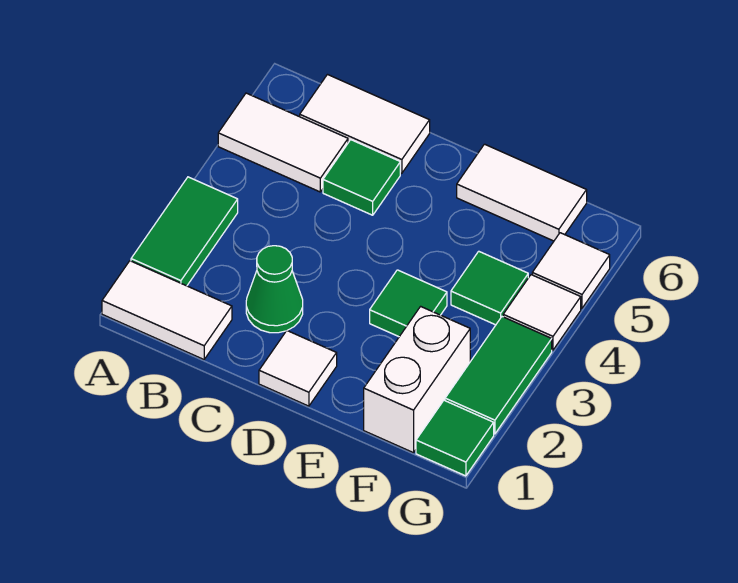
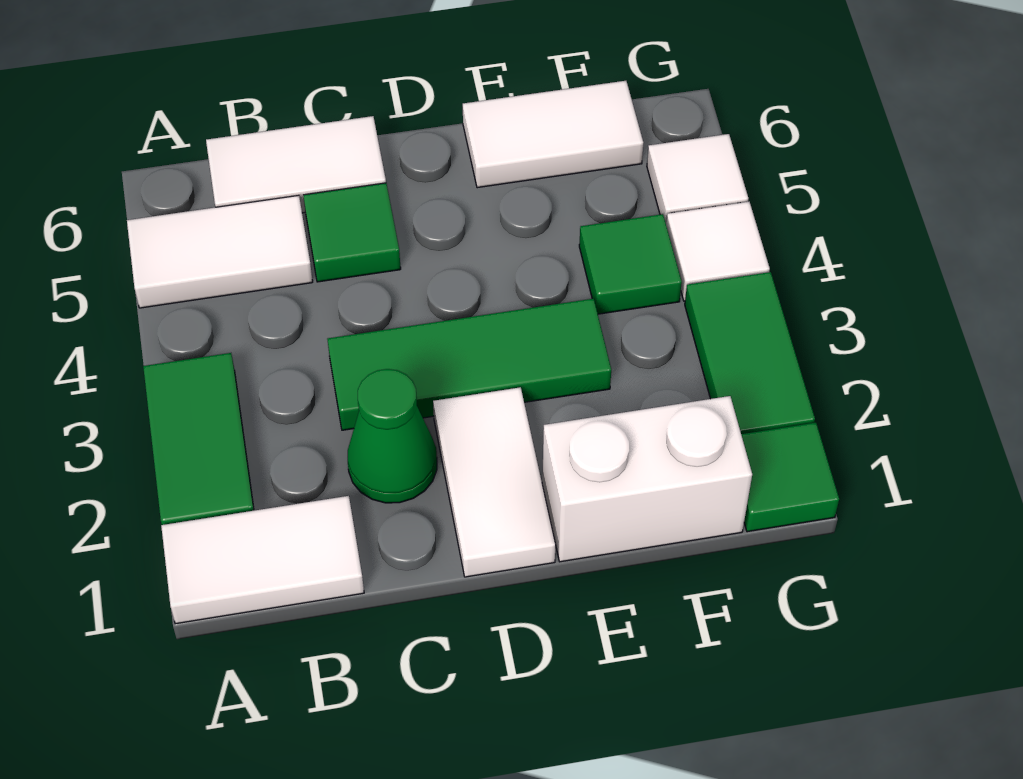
white tile D1 level 1 -> white tile D1:D2 level 1
green tile E3 level 1 -> green tile C3:E3 level 1
white brick F1:F2 level 1 -> white brick E1:F1 level 1

